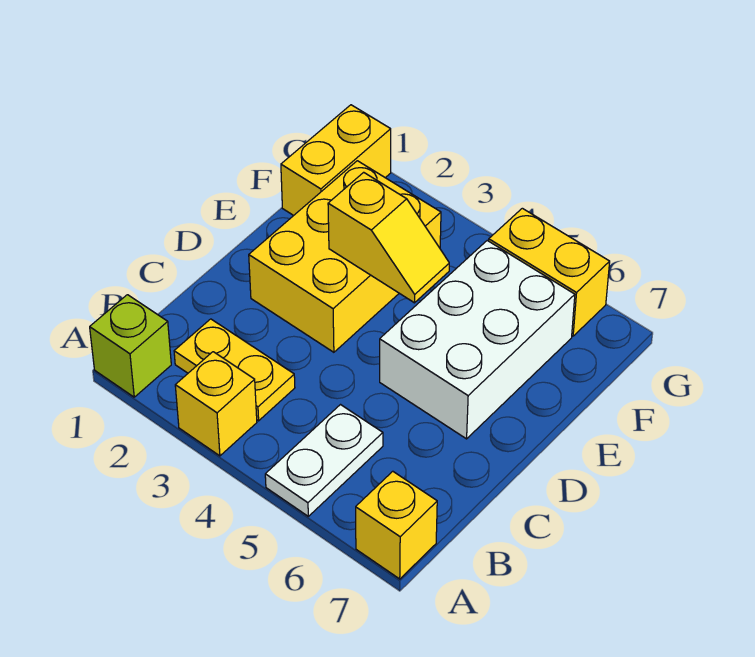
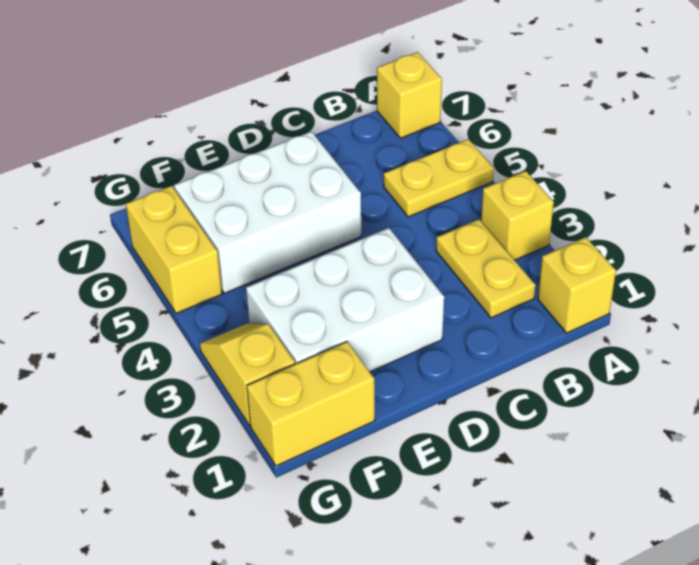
lime brick A1 level 1 -> yellow brick A1 level 1
white plate A5:B5 level 1 -> yellow plate A5:B5 level 1
yellow brick D2:F3 level 1 -> white brick D2:F3 level 1
yellow slope E3:E4 level 2 top 3 -> yellow slope G2:G3 level 1 top 2

